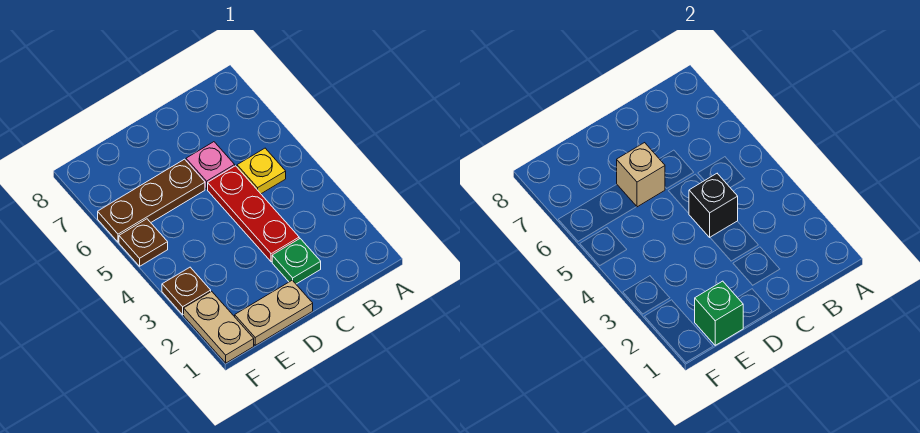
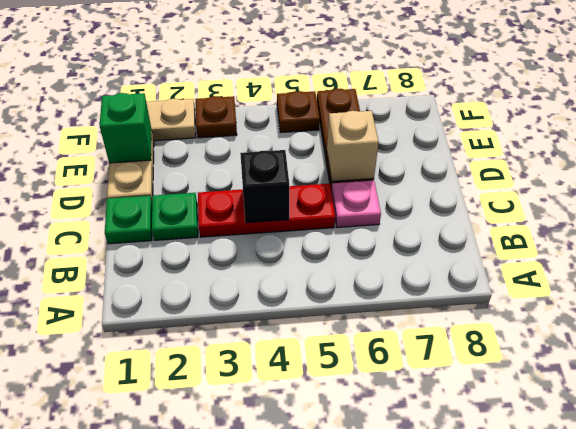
yellow plate B5 level 1 -> none
none -> green plate C1 level 1

